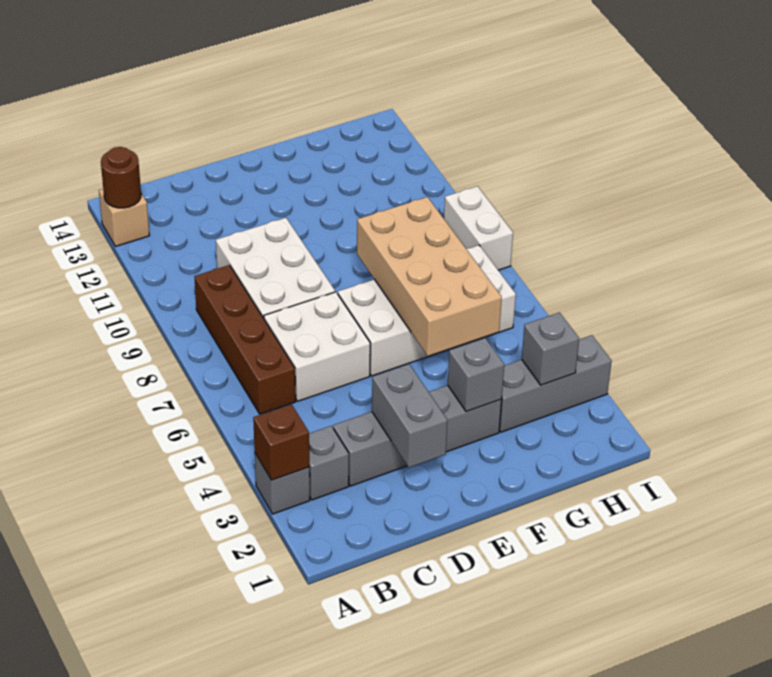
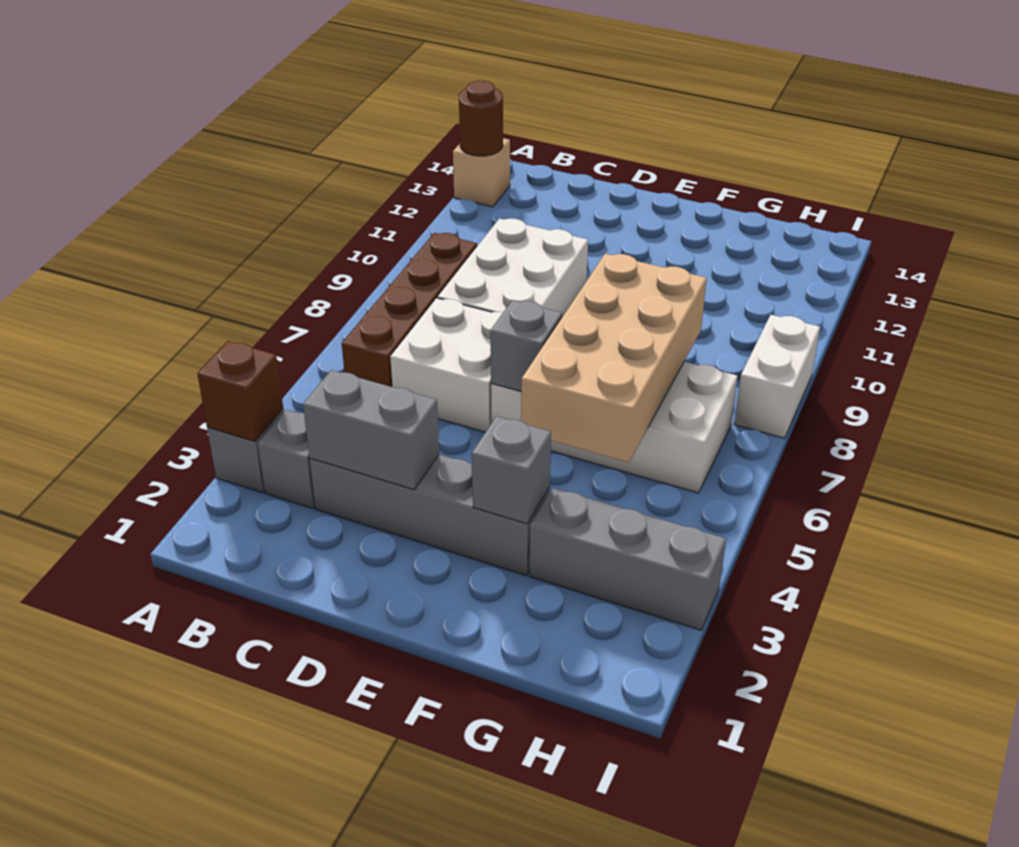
grey brick D2:D3 level 2 -> grey brick C3:D3 level 2
grey brick H3 level 2 -> grey brick E6 level 2

